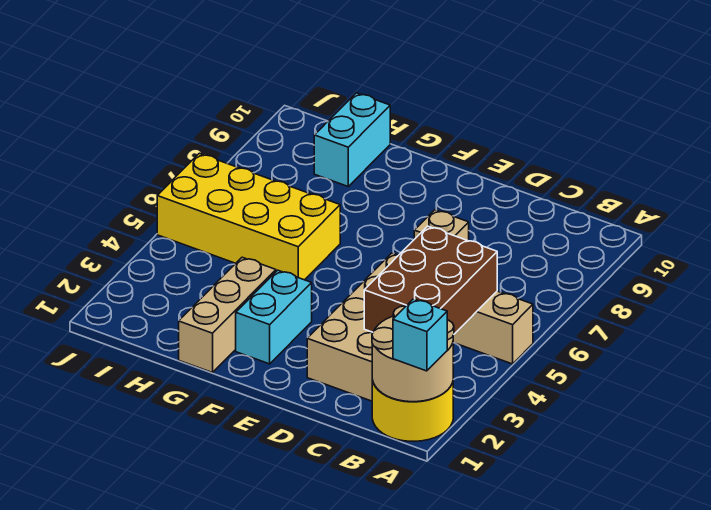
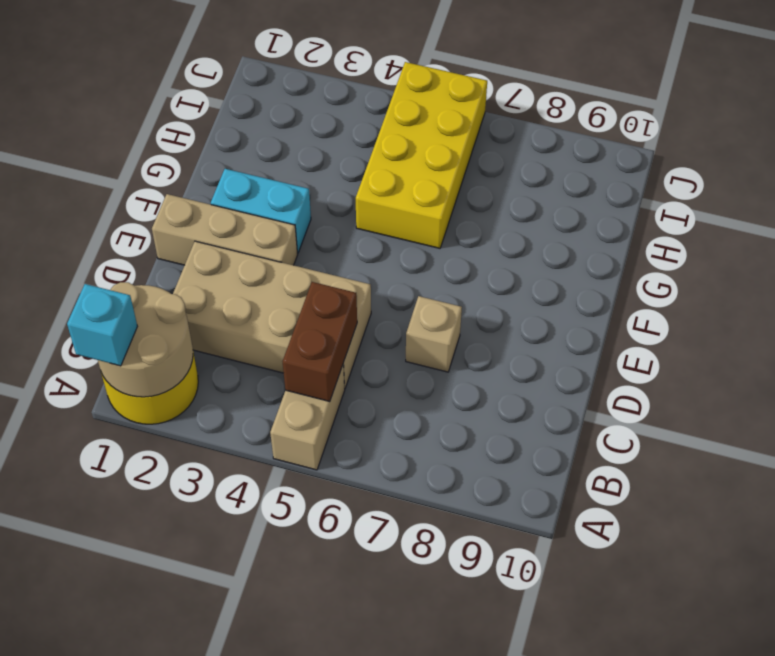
brown brick B3:C5 level 2 -> brown brick B5:C5 level 2
tan brick G1:G3 level 1 -> tan brick E1:E3 level 1
cyan brick H9:H10 level 1 -> none

